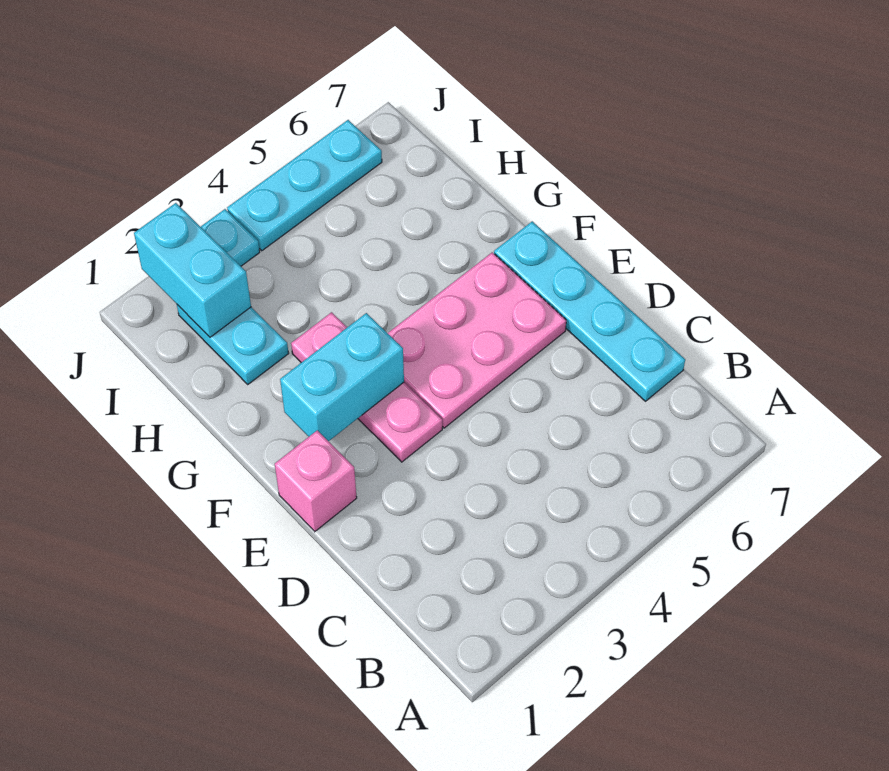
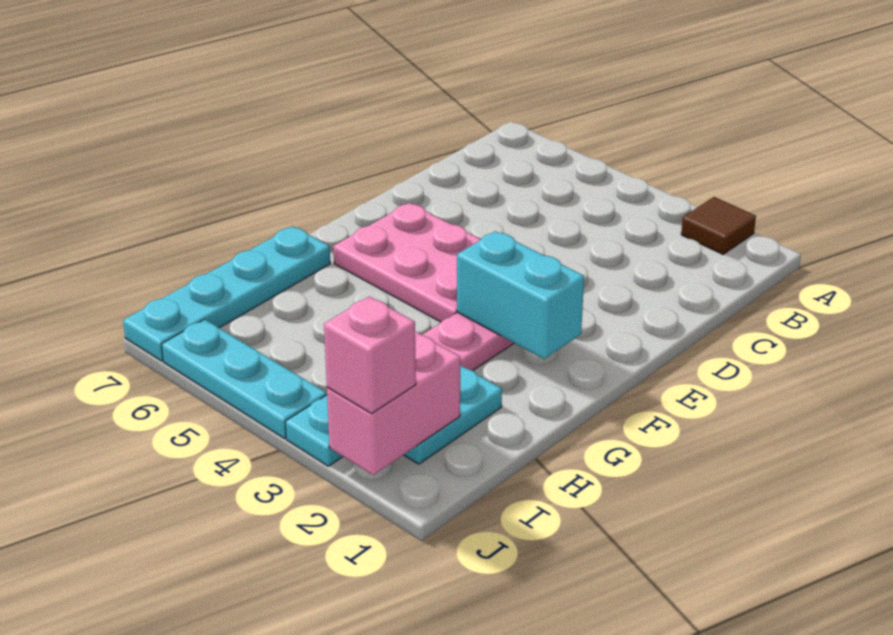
none -> brown tile A2 level 1
cyan plate C7:F7 level 1 -> cyan plate G7:J7 level 1
pink brick E1 level 1 -> pink brick J2 level 3
cyan brick I2:J2 level 2 -> pink brick I2:J2 level 2

